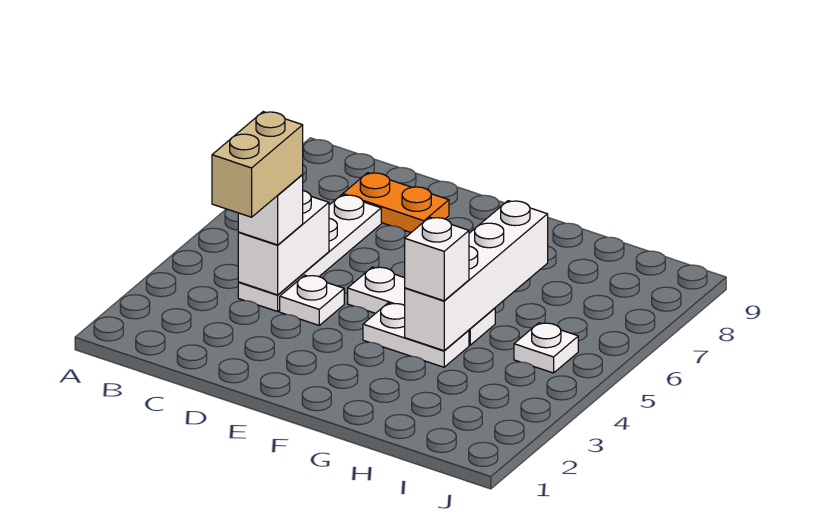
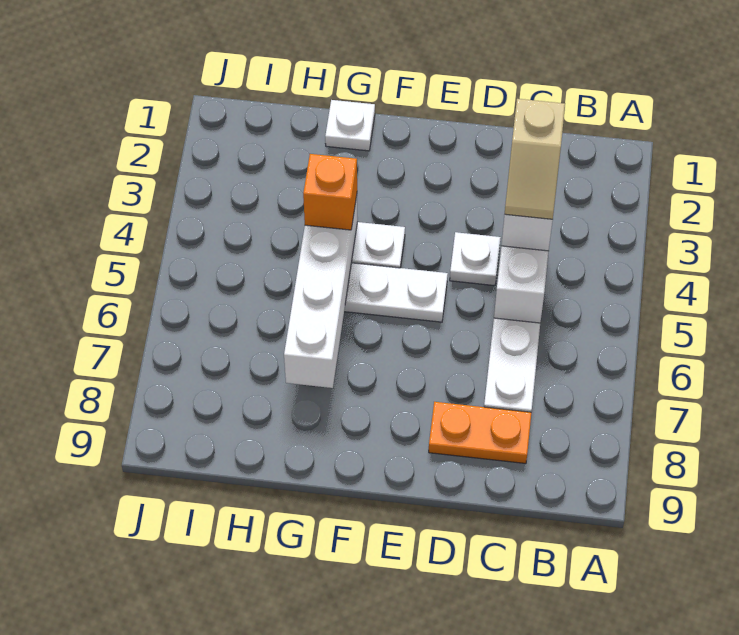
tan brick C3:C4 level 4 -> tan slope C3:C4 level 4 top 3
white brick G4 level 3 -> orange brick G4 level 3
white plate I5 level 1 -> white plate G1 level 1

